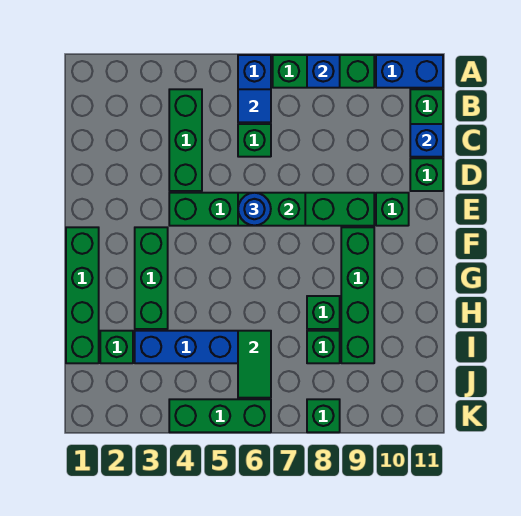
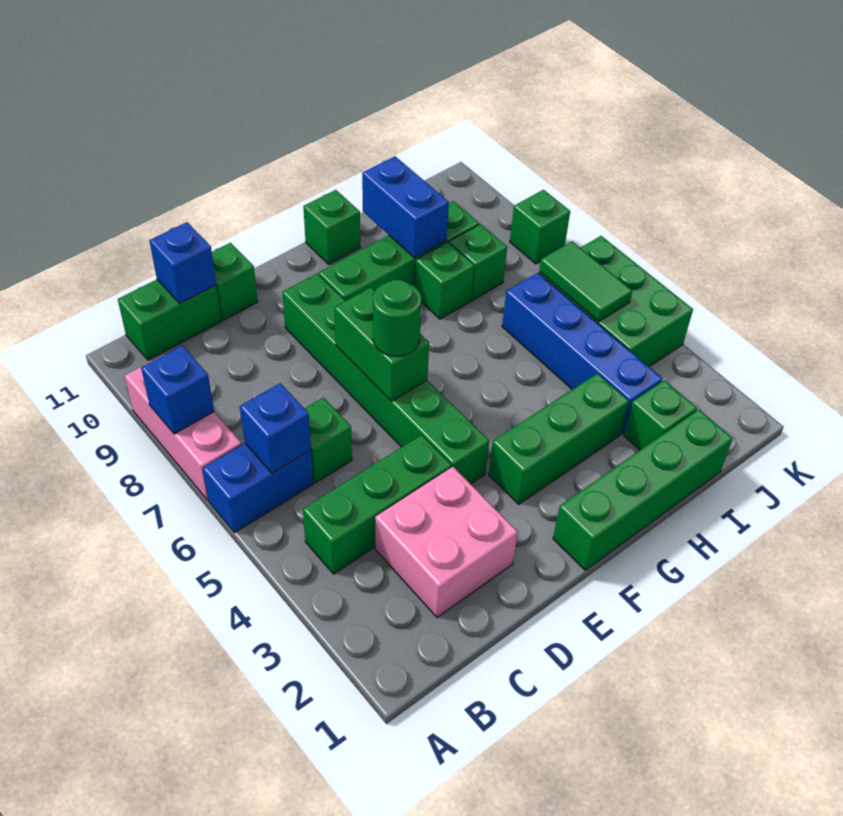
green brick A7:A9 level 1 -> pink brick A7:A9 level 1
blue brick A10:A11 level 1 -> blue brick H9:H10 level 2
blue tile B6 level 2 -> blue brick B6 level 2
none -> pink brick C2:D3 level 1
blue round brick E6 level 3 -> green round brick E6 level 3
green brick E10 level 1 -> green brick G11 level 1
green tile I6:J6 level 2 -> green tile J5:J6 level 2
green brick K4:K6 level 1 -> green brick J4:K6 level 1

